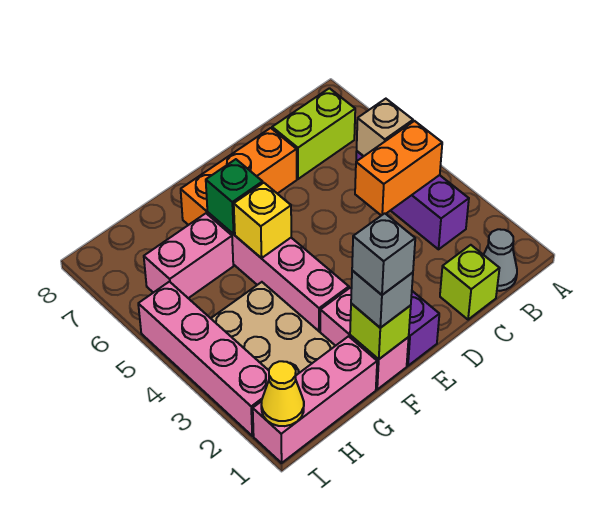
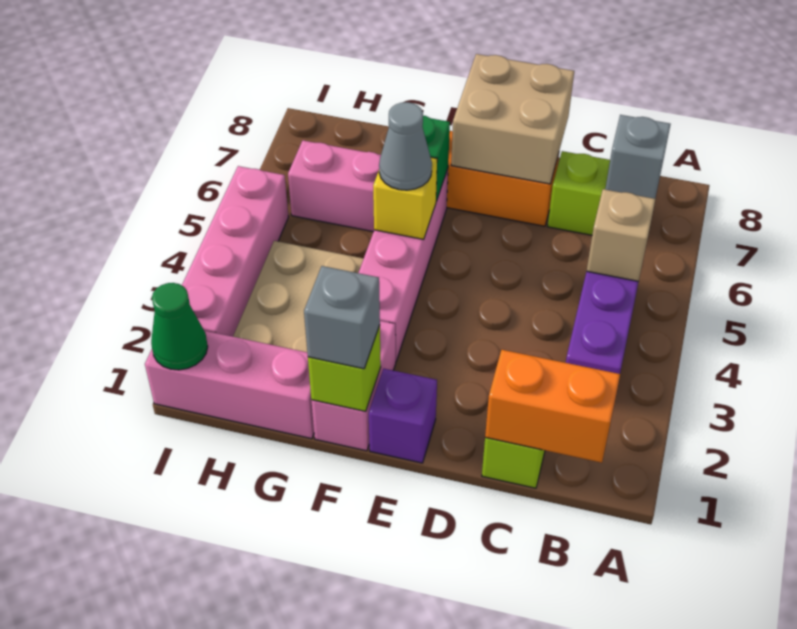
grey cone B1 level 1 -> grey cone F5 level 3
orange brick B4:C4 level 2 -> orange brick B1:C1 level 2
none -> tan brick D7:E8 level 2
grey brick F1 level 4 -> grey brick B7 level 2
yellow cone I1 level 2 -> green cone I1 level 2

